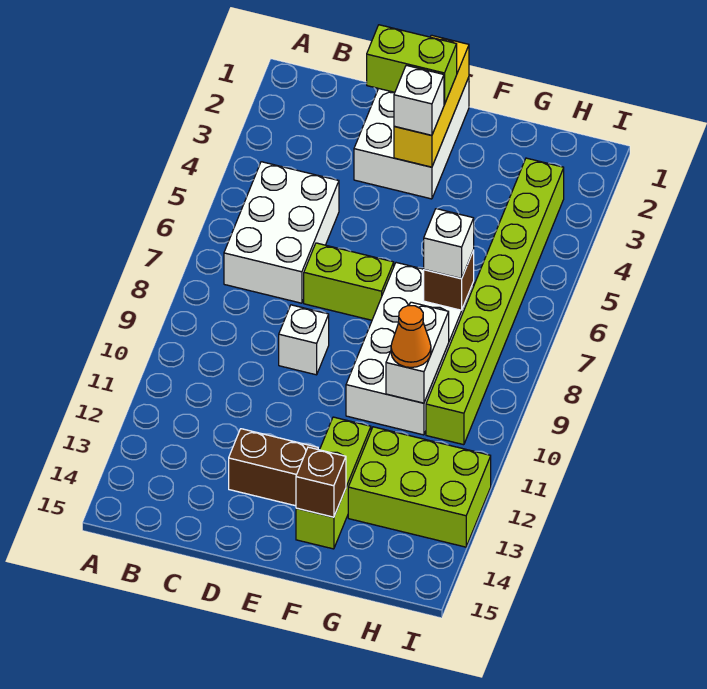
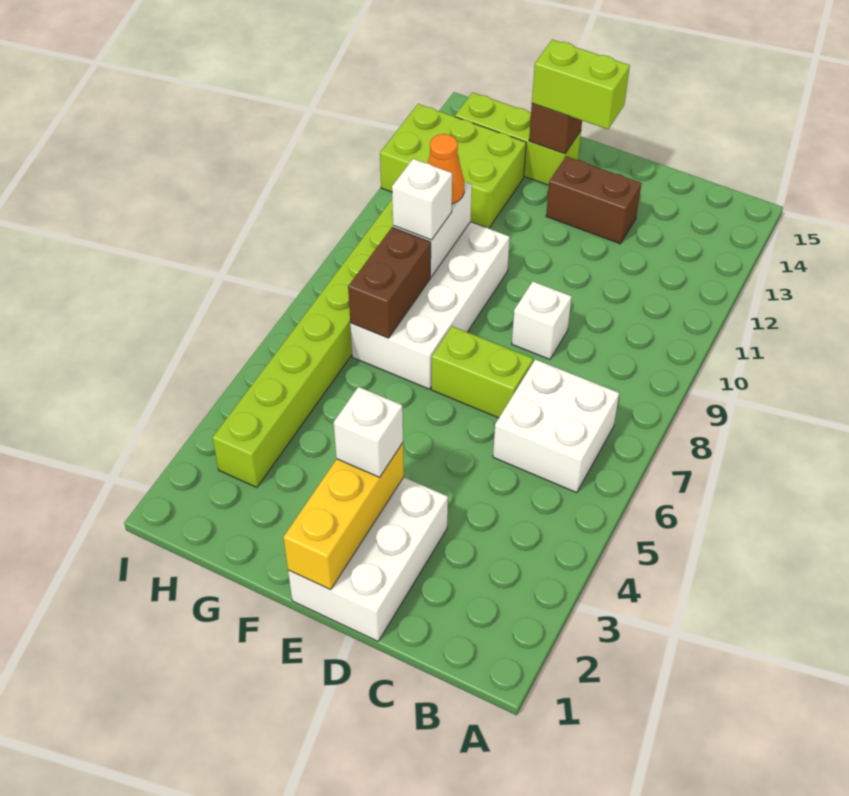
white brick B5:C7 level 1 -> white brick B6:C7 level 1
lime brick D2:E2 level 3 -> lime brick E14:F14 level 3
lime brick F12:F14 level 1 -> lime brick F14:H14 level 1
brown brick G7 level 2 -> brown brick G7:G8 level 2
white brick G7 level 3 -> white brick G9 level 3

